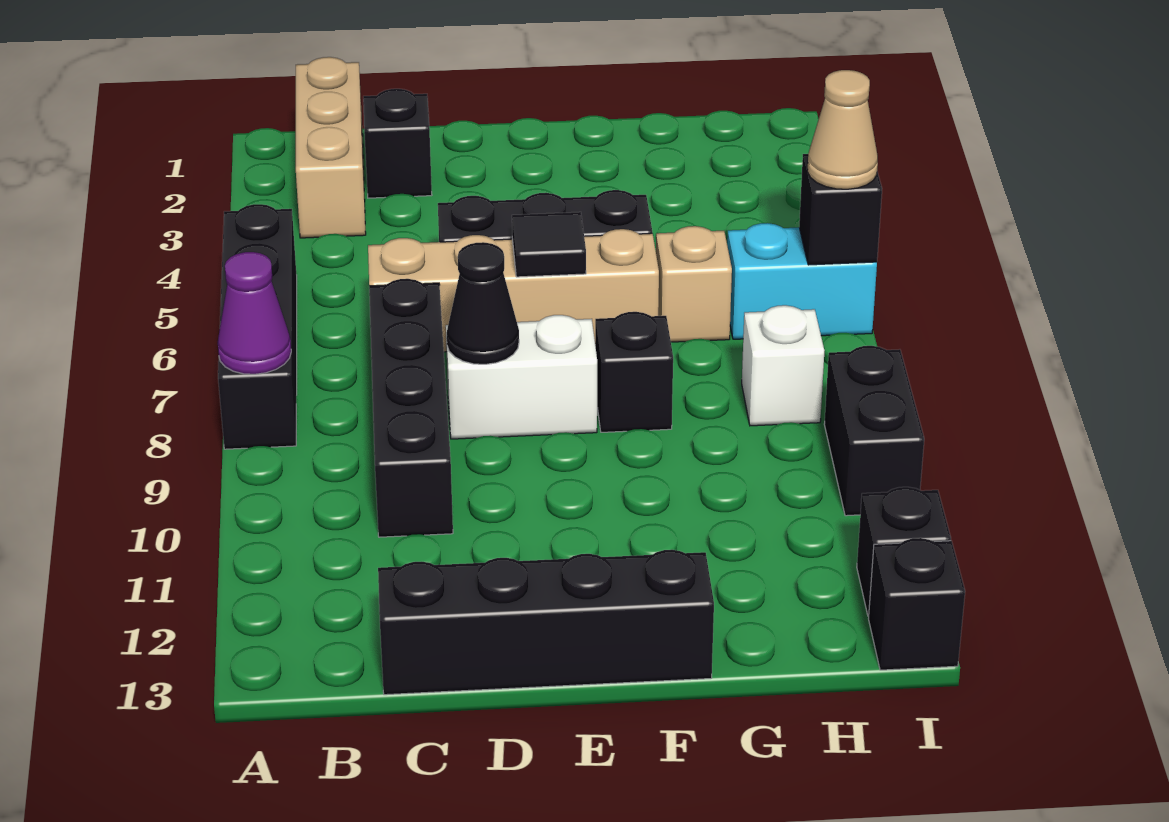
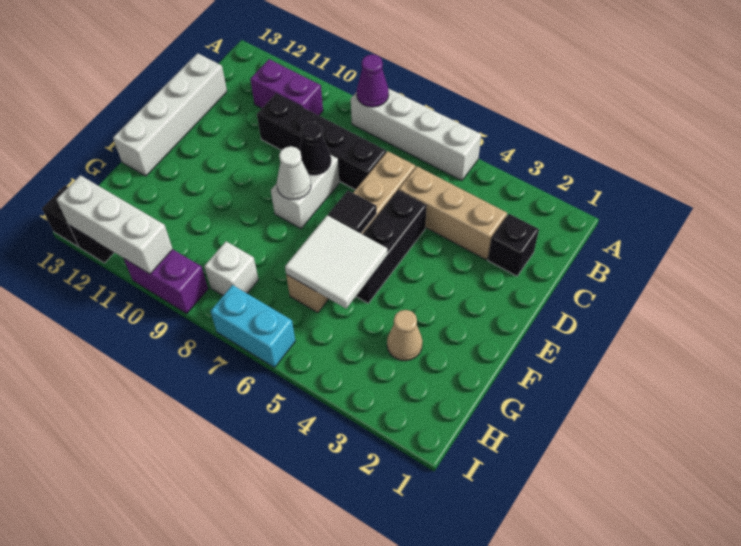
black brick A5:A8 level 1 -> white brick A5:A8 level 1
tan brick B1:B3 level 1 -> tan brick C3:C5 level 1
none -> purple brick B10:B11 level 1
black brick C13:F13 level 1 -> white brick C13:F13 level 1
none -> white cone E8 level 2
none -> white tile F5:G6 level 2
black brick F8 level 1 -> none
cyan brick H6:I6 level 1 -> cyan brick I6:I7 level 1
black brick I6 level 2 -> none
tan cone I6 level 3 -> tan cone G3 level 1
black brick I9:I10 level 1 -> purple brick I9:I10 level 1
none -> white brick I10:I12 level 2

